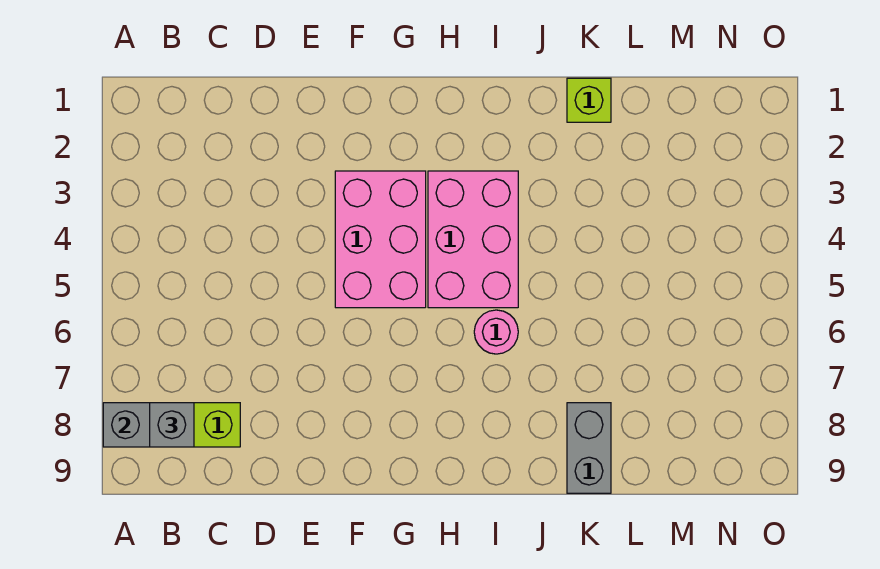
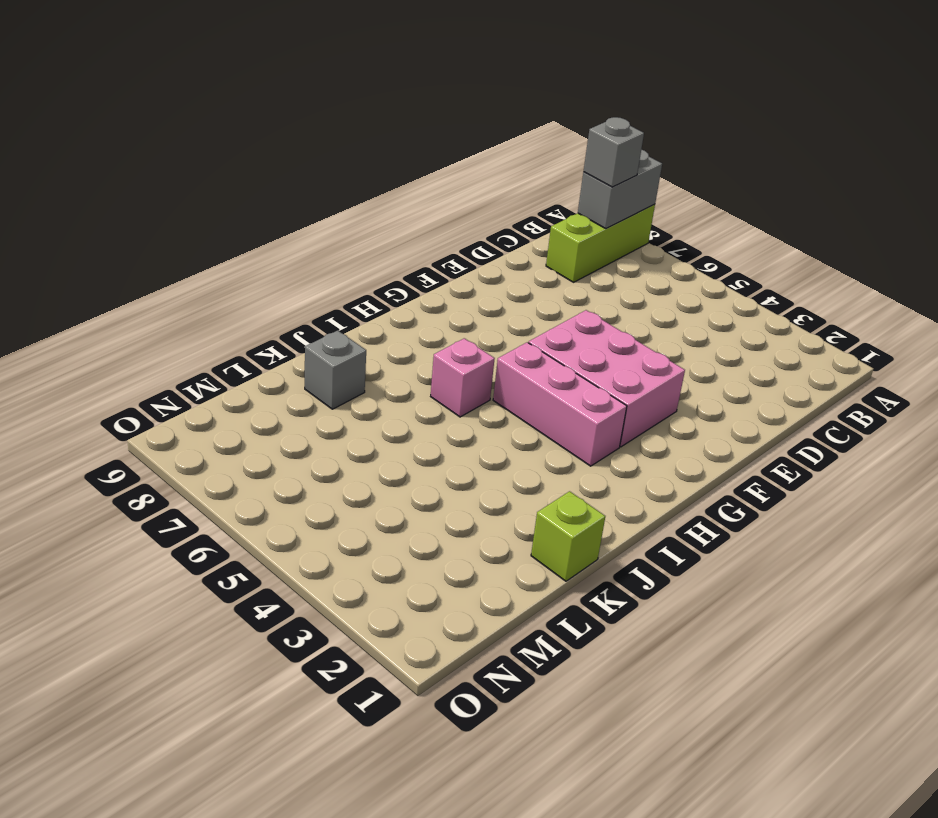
pink brick H3:I5 level 1 -> pink brick H3:H5 level 1
pink round brick I6 level 1 -> pink brick I6 level 1
grey brick K8:K9 level 1 -> grey brick K8 level 1

